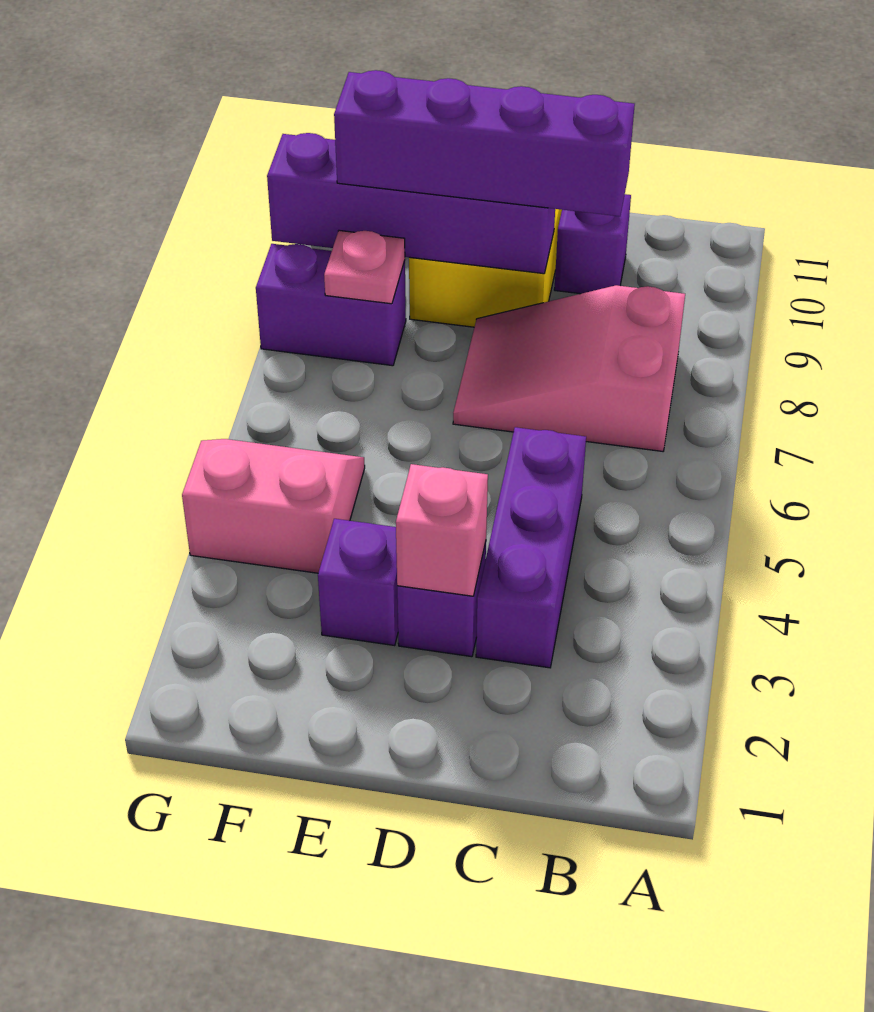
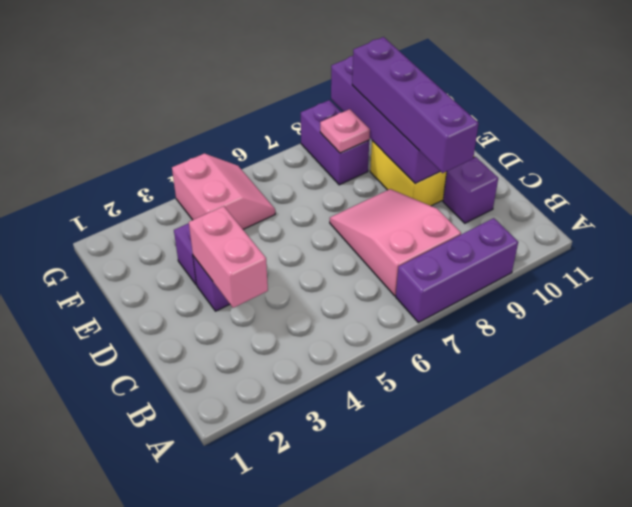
purple brick C3:C5 level 1 -> purple brick A7:A9 level 1
pink brick D3 level 2 -> pink brick C3:D3 level 2

